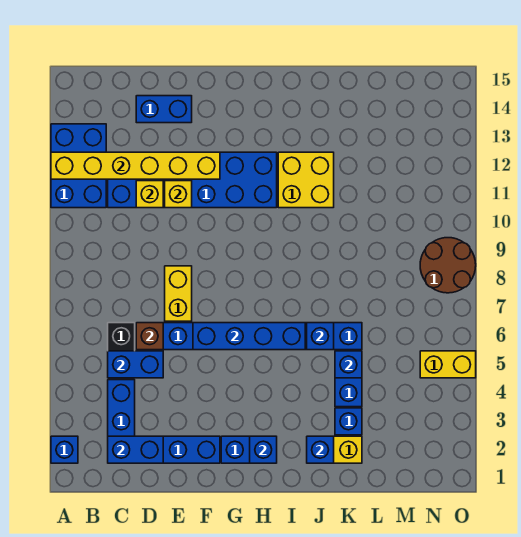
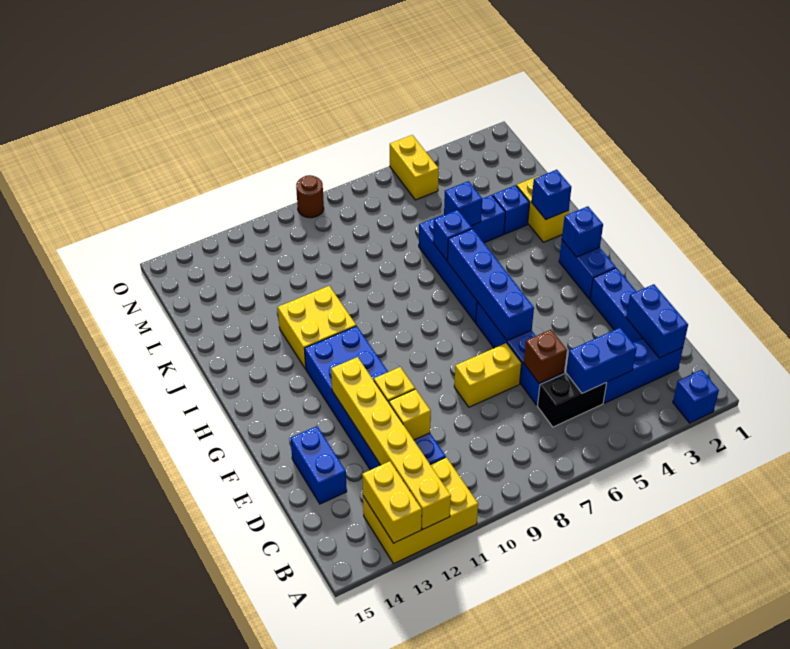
blue brick A11:B13 level 1 -> yellow brick A11:B13 level 1
none -> yellow brick A13:B13 level 2
blue brick C5:D5 level 2 -> blue brick C4:C5 level 2
brown round brick N8:O9 level 1 -> brown round brick O9 level 1

